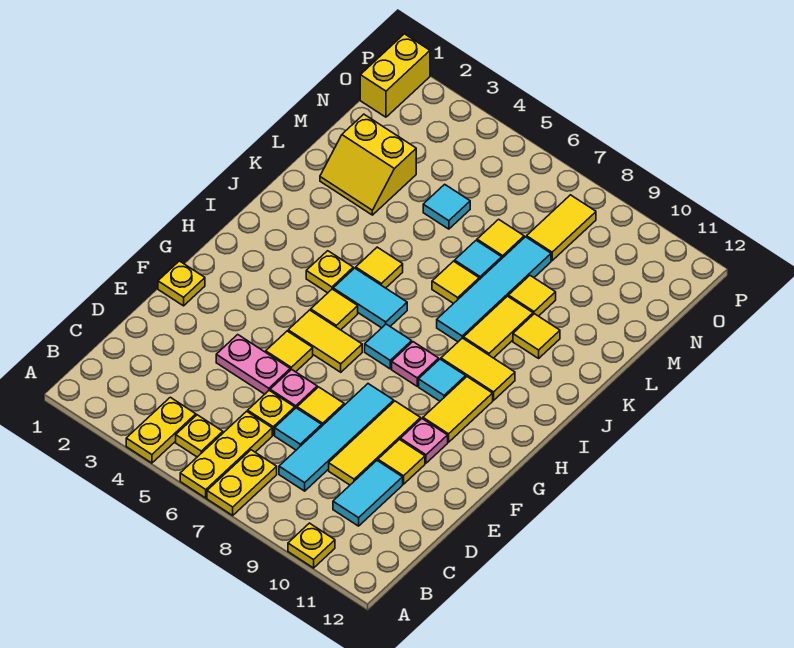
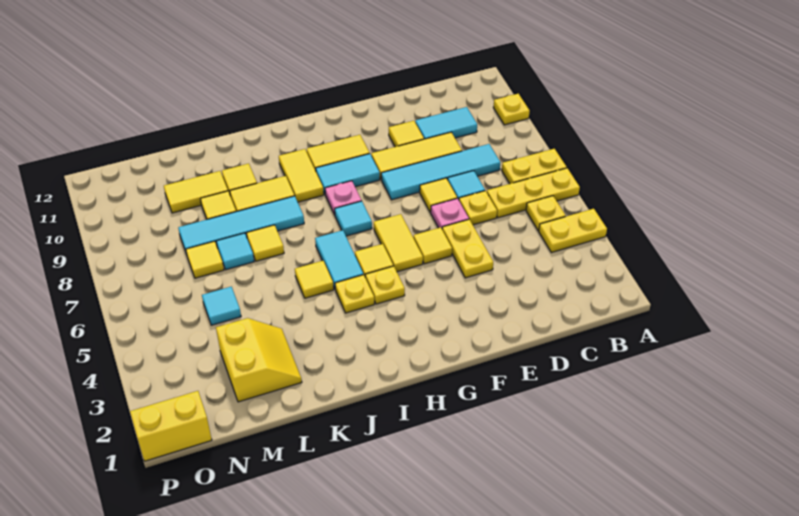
pink plate E4:E5 level 1 -> yellow plate E4:E5 level 1
yellow plate F1 level 1 -> yellow plate H4 level 1
pink plate F10 level 1 -> none
cyan tile H9 level 1 -> cyan tile G9:H9 level 1
yellow tile N8:O8 level 1 -> yellow tile L10:M10 level 1

